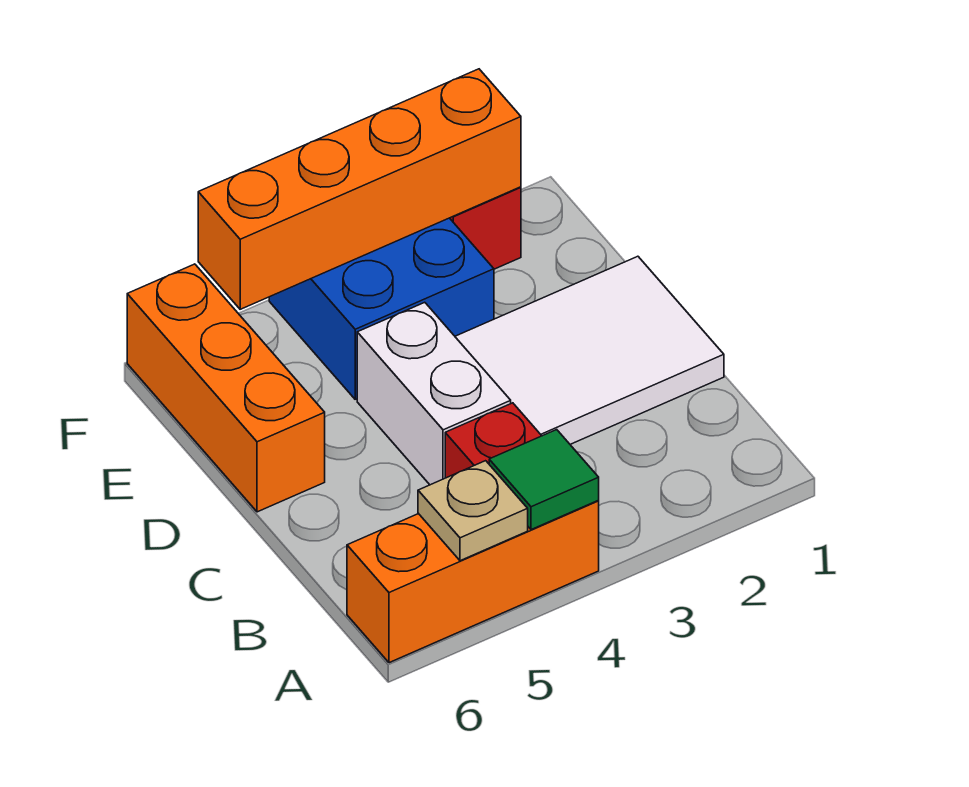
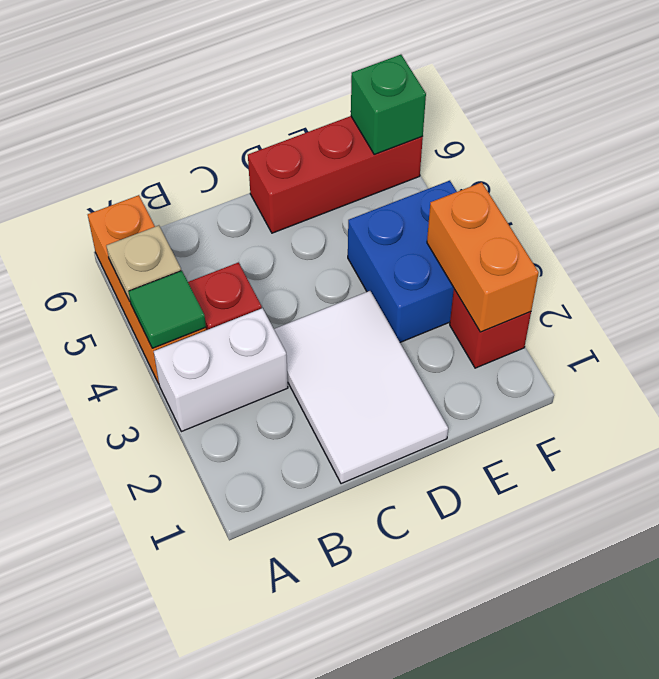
white brick C4:D4 level 1 -> white brick A3:B3 level 1
orange brick D6:F6 level 1 -> red brick D6:F6 level 1
orange brick F2:F5 level 2 -> orange brick F2:F3 level 2
none -> green brick F6 level 2

